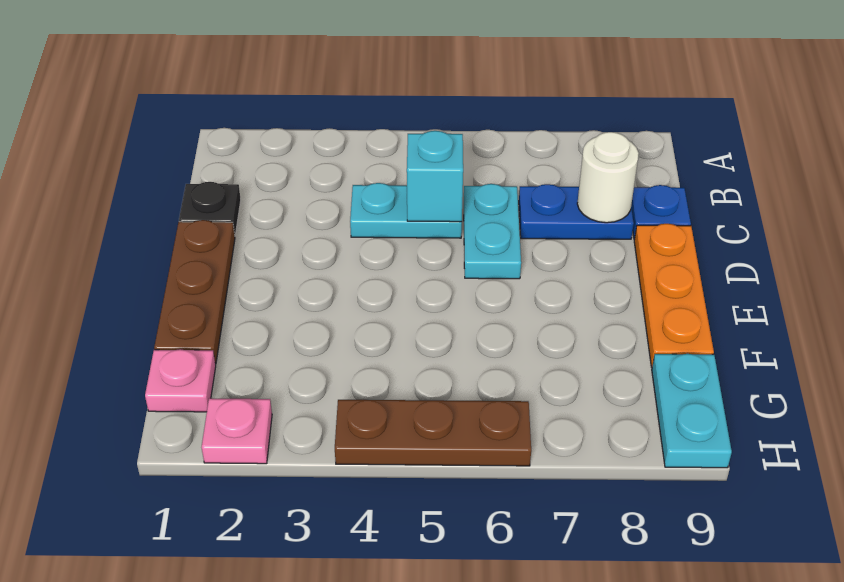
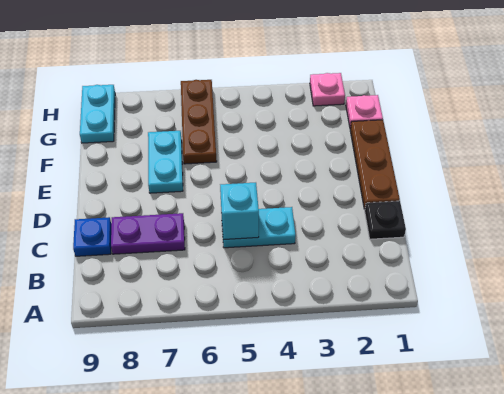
cyan plate C6:D6 level 1 -> cyan plate E7:F7 level 1
blue plate C7:C8 level 1 -> purple plate C7:C8 level 1
white round brick C8 level 2 -> none
orange plate D9:F9 level 1 -> none
brown plate H4:H6 level 1 -> brown plate F6:H6 level 1

